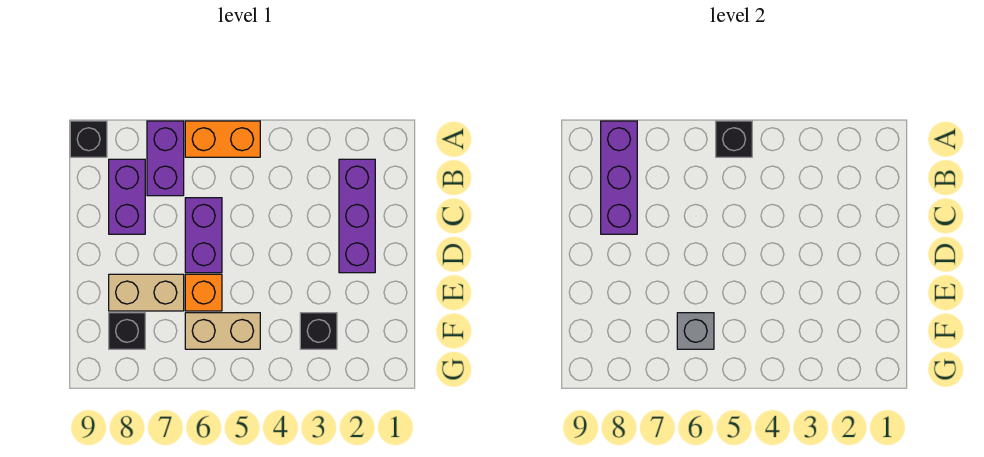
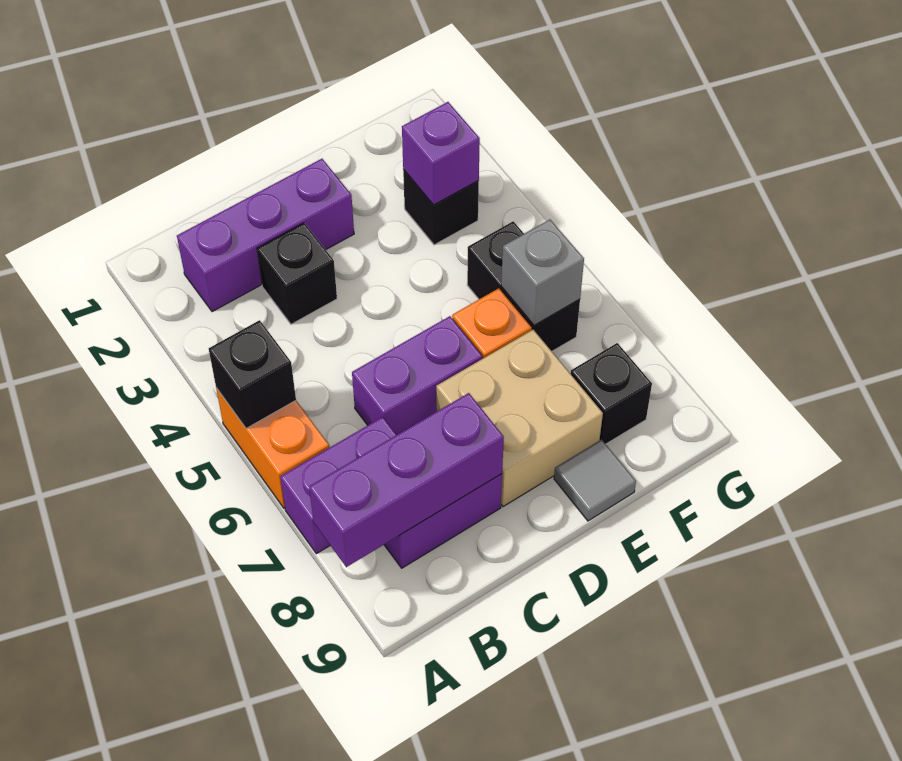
black brick A9 level 1 -> black brick C3 level 1
tan brick E7:E8 level 1 -> tan brick D7:E8 level 1
none -> grey tile E9 level 1
none -> purple brick F3 level 2
tan brick F5:F6 level 1 -> black brick F5:F6 level 1

